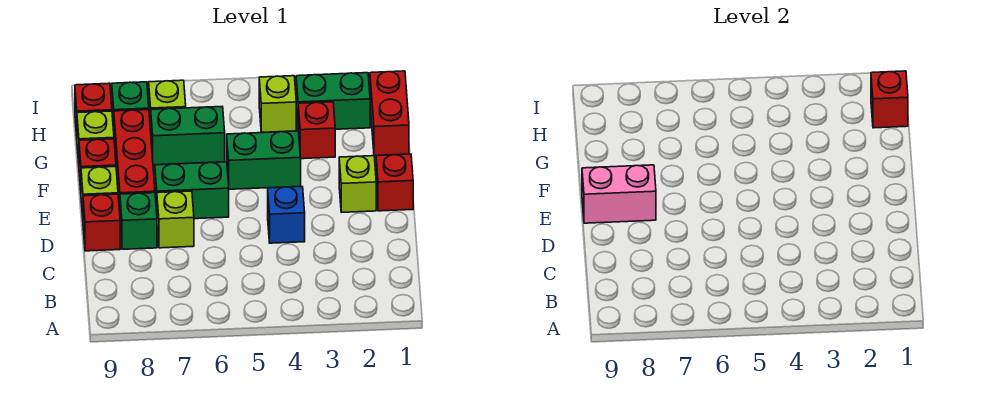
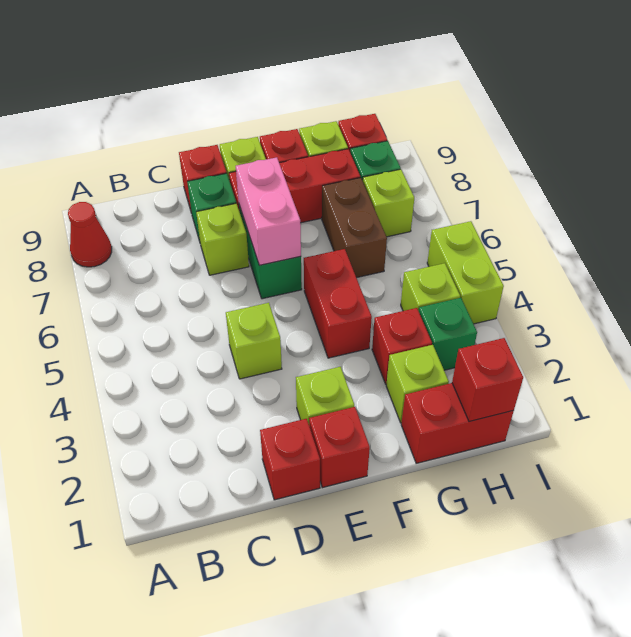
none -> red cone A8 level 1
none -> red brick D1 level 1
blue brick D4 level 1 -> lime brick D4 level 1
pink brick E8:E9 level 2 -> pink brick E6:E7 level 2
green brick F4:F5 level 1 -> red brick F4:F5 level 1
none -> lime brick G2 level 1
green brick G6:G7 level 1 -> brown brick G6:G7 level 1
green brick H2:H3 level 1 -> green brick H3 level 1
none -> lime brick I4:I5 level 1

